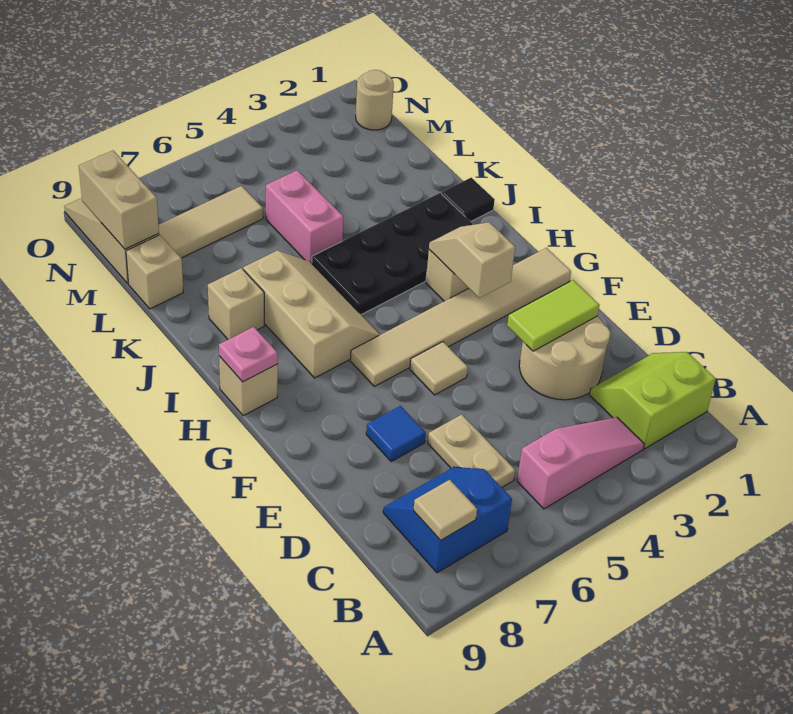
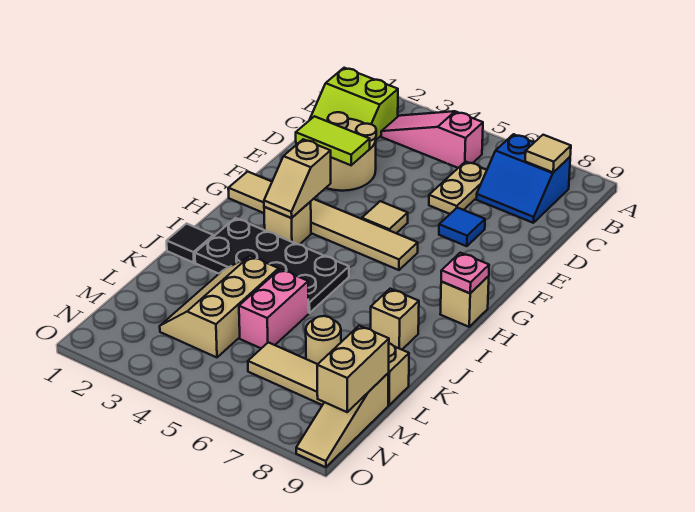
tan slope H6:J7 level 1 top 7 -> tan slope K3:M4 level 1 top 4
tan round brick N1 level 1 -> tan round brick L7 level 1

